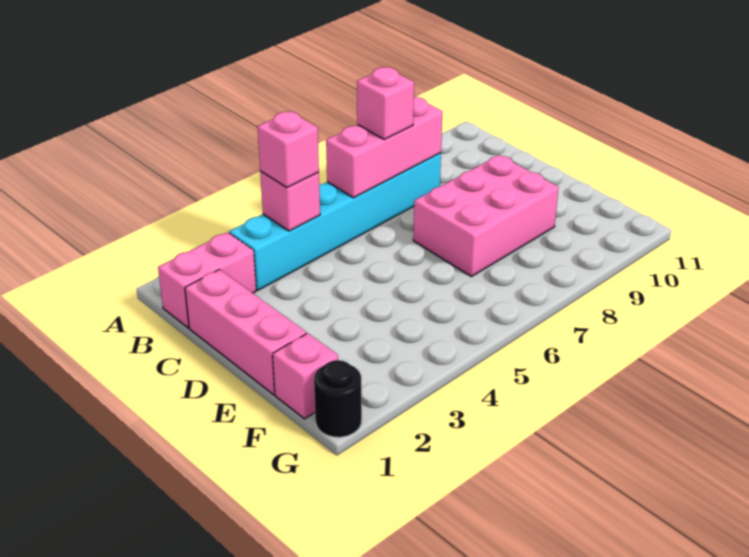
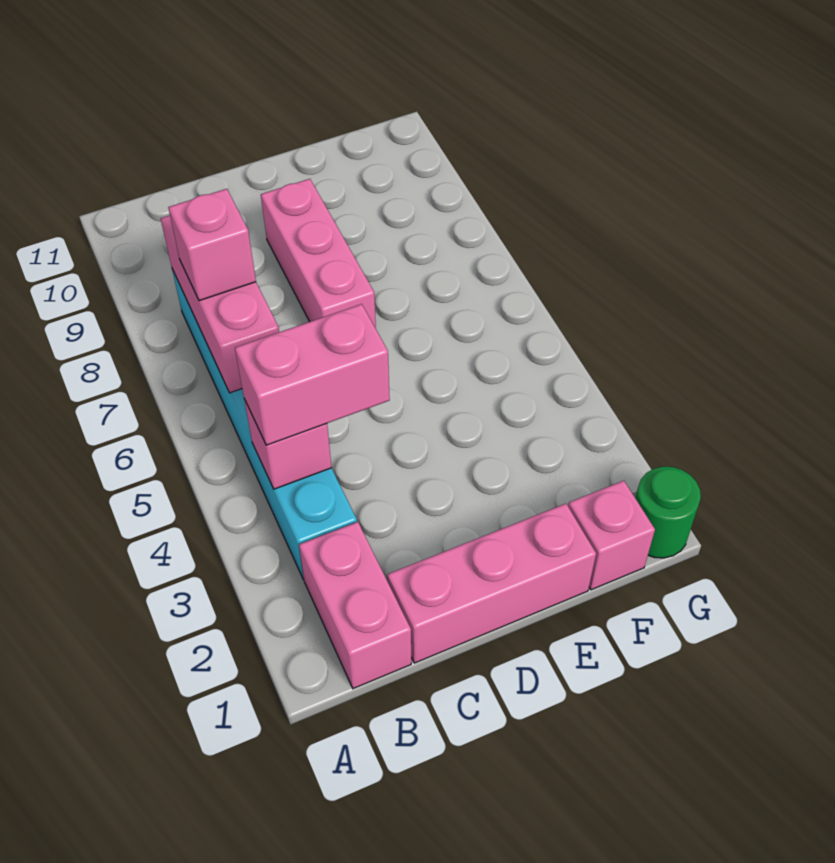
pink brick B4 level 3 -> pink brick B4:C4 level 3
pink brick D7:E9 level 1 -> pink brick D7:D9 level 1
black round brick G1 level 1 -> green round brick G1 level 1

